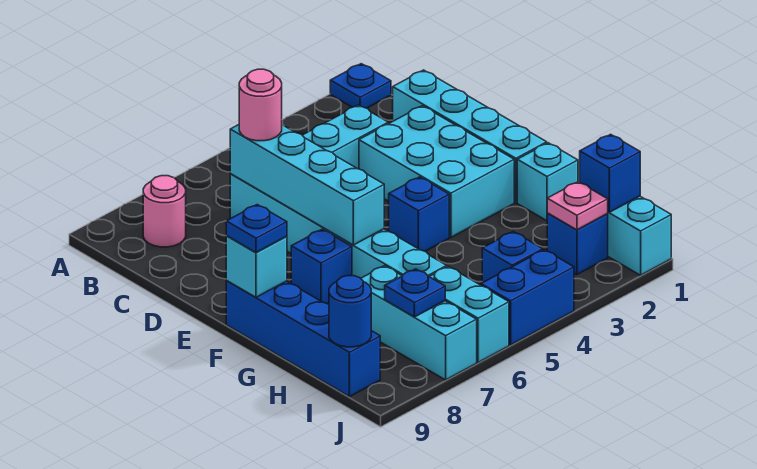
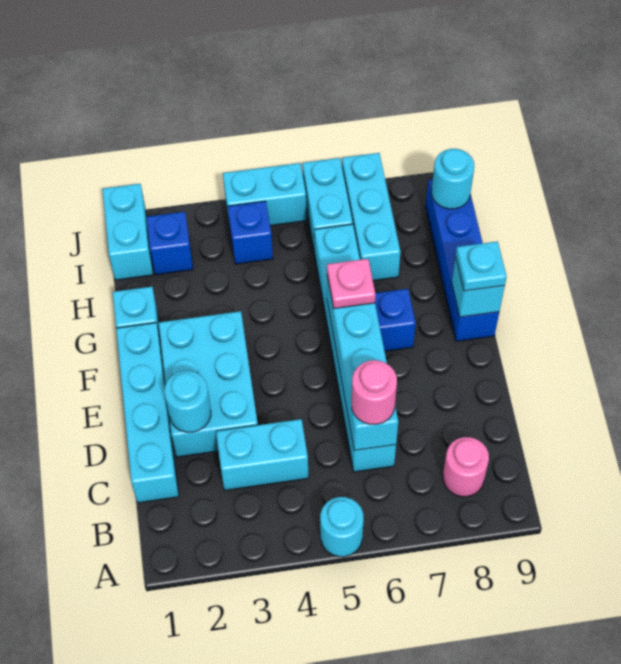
blue plate A1 level 1 -> none
none -> cyan round brick A5 level 1
none -> cyan round brick D2 level 2
blue brick F4 level 1 -> none
blue plate F9 level 3 -> cyan plate F9 level 3
blue brick I1 level 2 -> none
pink plate I2 level 2 -> pink plate F6 level 3
blue plate I7 level 2 -> none
blue round brick I9 level 2 -> cyan round brick I9 level 2
blue brick J4:J5 level 1 -> cyan brick J4:J5 level 1

